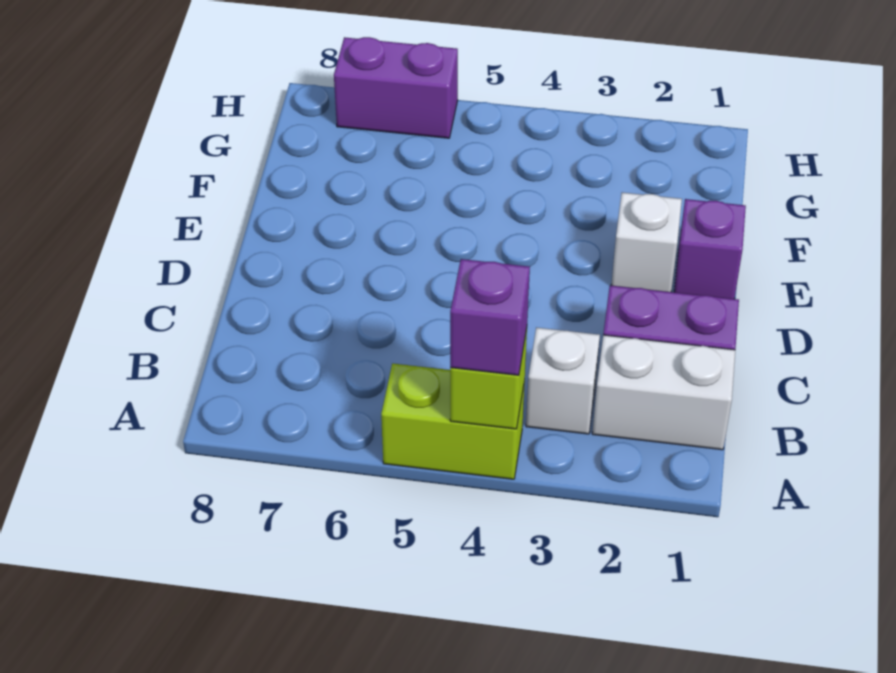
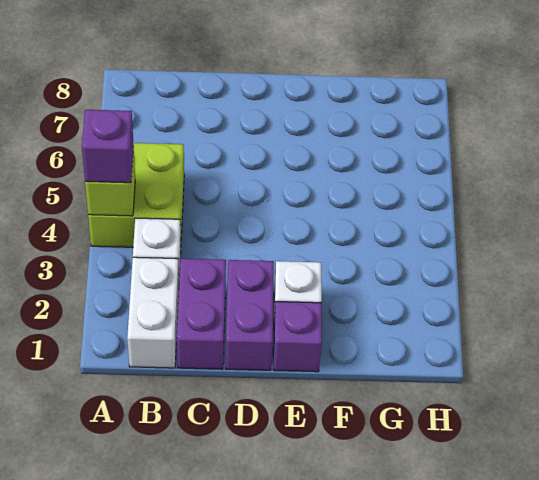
lime brick A4:A5 level 1 -> lime brick A4:B5 level 1
purple brick H6:H7 level 1 -> purple brick D1:D2 level 1

